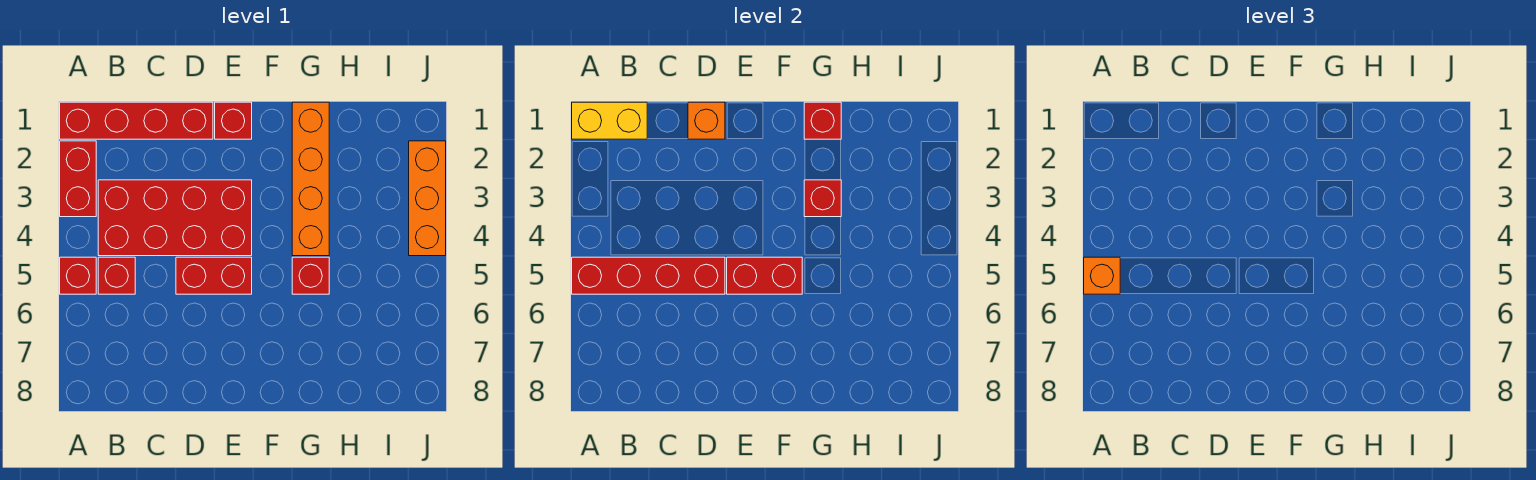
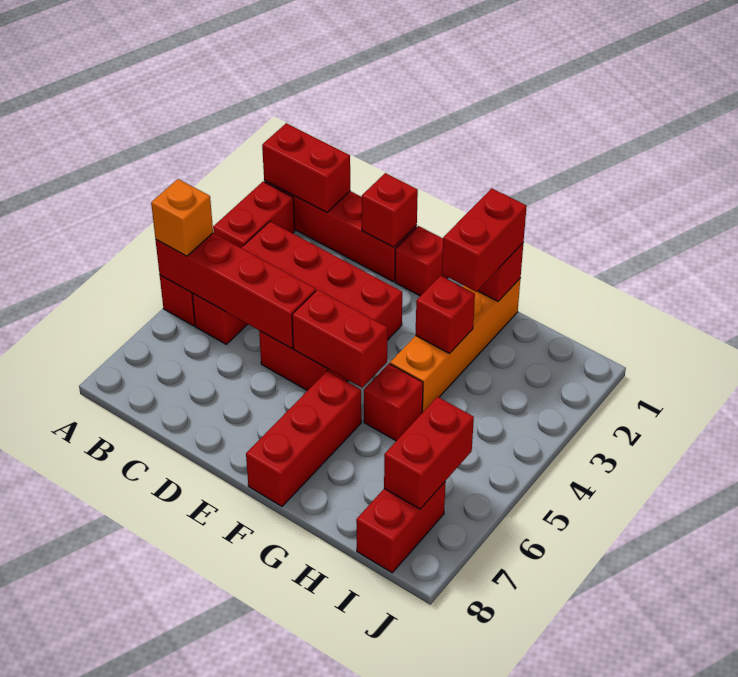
yellow brick A1:B1 level 2 -> red brick A1:B1 level 2
orange brick D1 level 2 -> red brick D1 level 2
none -> red brick F6:F8 level 1
none -> red brick G1:G2 level 3
none -> red brick I6:I7 level 2
none -> red brick I7:I8 level 1
orange brick J2:J4 level 1 -> none

